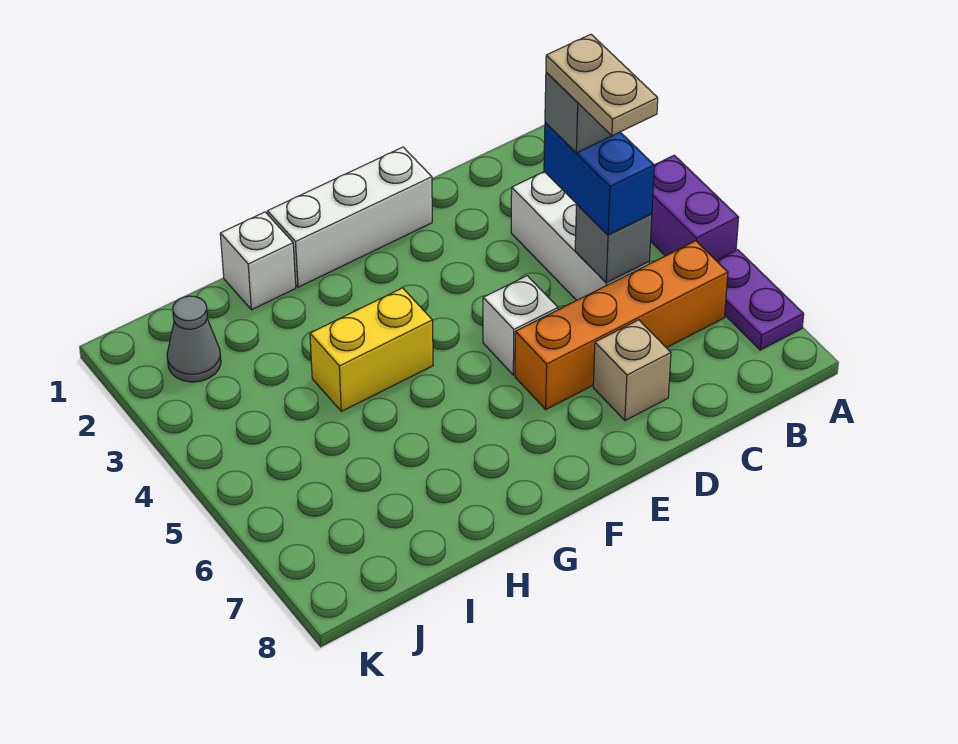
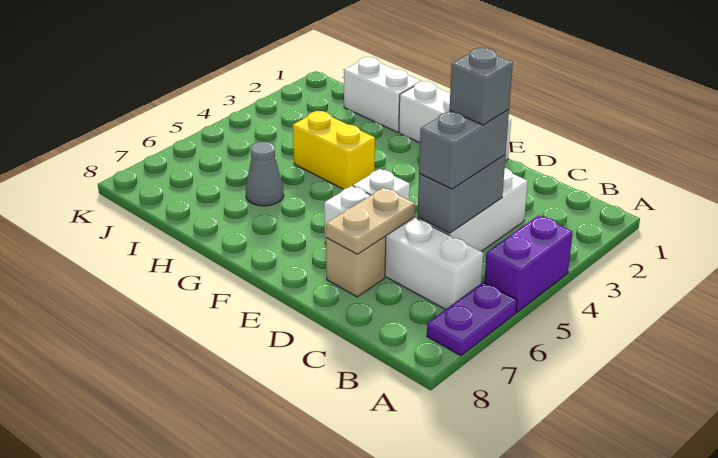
orange brick B6:E6 level 1 -> white brick B6:E6 level 1
blue brick C4:C5 level 3 -> grey brick C4:C5 level 3
tan plate C4:C5 level 5 -> tan plate D6:D7 level 2
grey brick C5 level 2 -> grey brick C4:C5 level 2
white brick H1 level 1 -> white brick H1:I1 level 1
grey cone J2 level 1 -> grey cone H6 level 1

